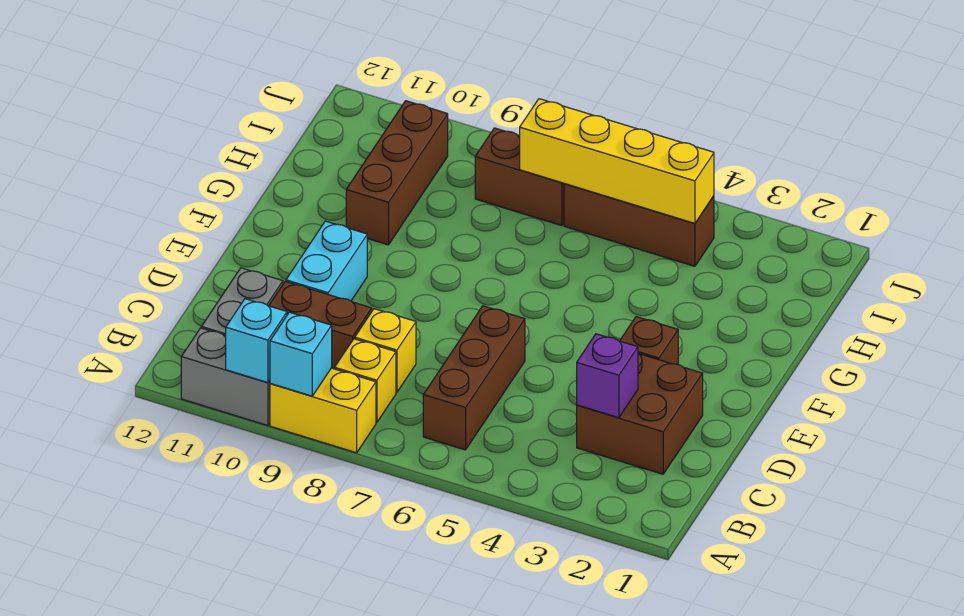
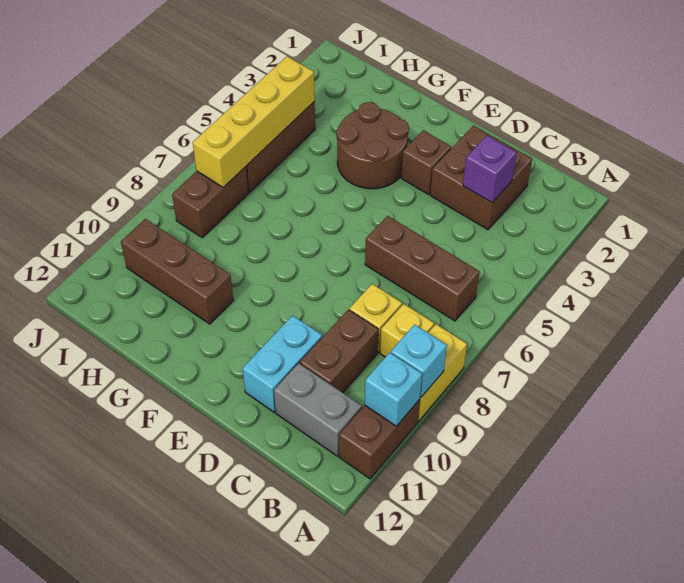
grey brick A10:A11 level 1 -> brown brick A10:A11 level 1
cyan brick D10:E10 level 1 -> cyan brick D10:D11 level 1
none -> brown round brick F3:G4 level 1

